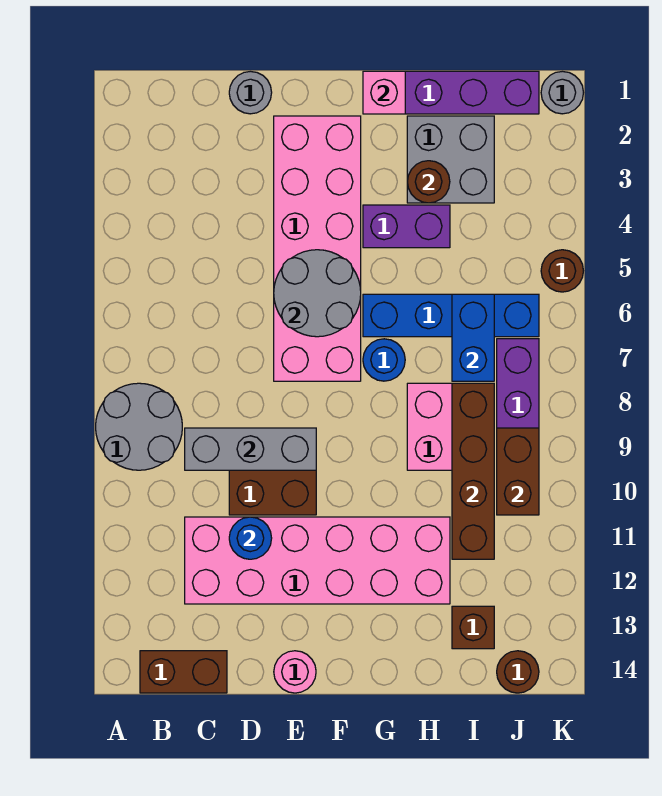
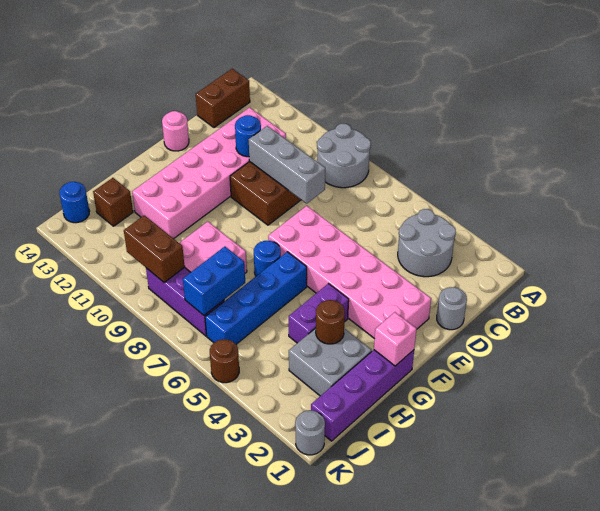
grey brick C9:E9 level 2 -> grey brick D8:D10 level 2
grey round brick E5:F6 level 2 -> grey round brick B3:C4 level 1
blue brick I6:I7 level 2 -> blue brick I7:J7 level 2
brown brick I8:I11 level 2 -> none
brown round brick J14 level 1 -> blue round brick J14 level 1

